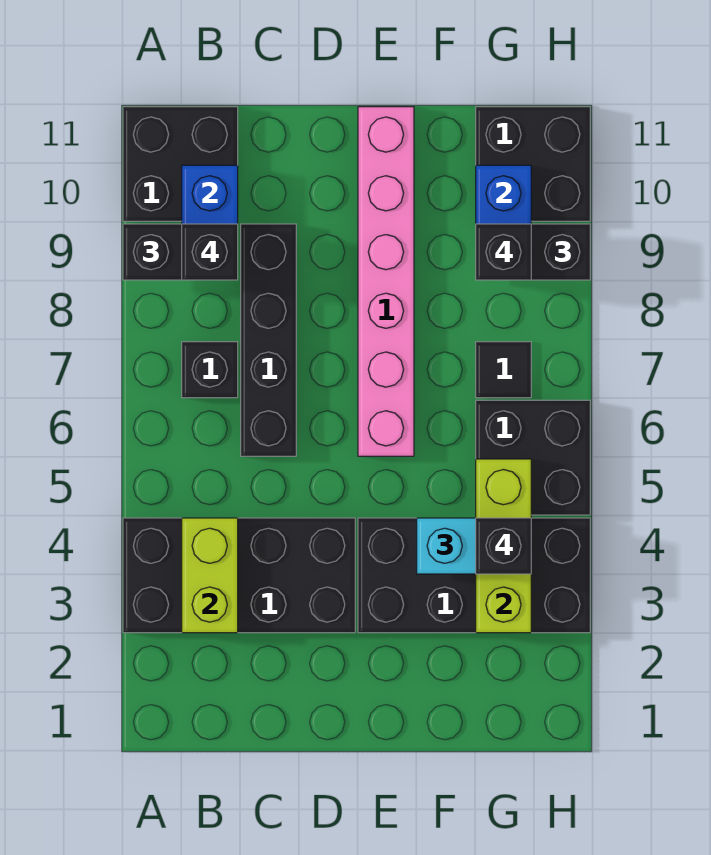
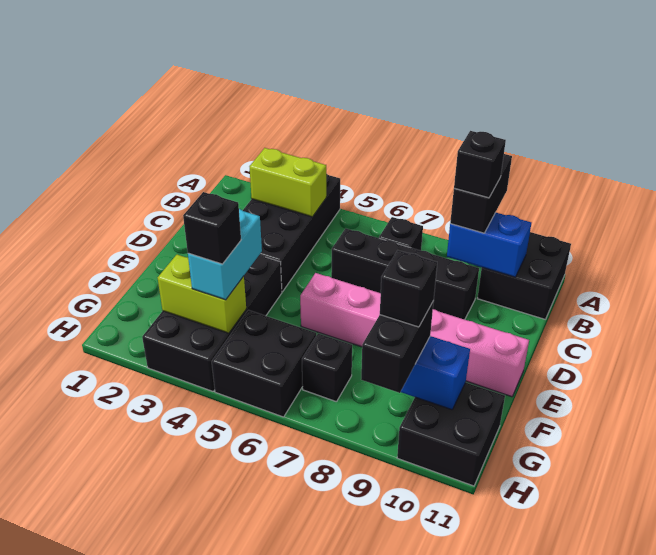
lime brick G3:G5 level 2 -> lime brick G3:G4 level 2
black tile G7 level 1 -> black brick G7 level 1

